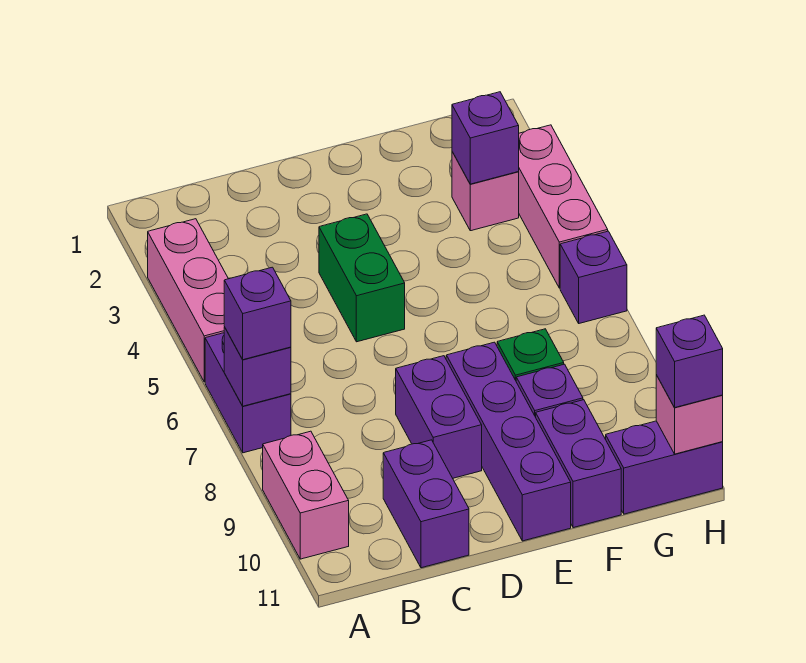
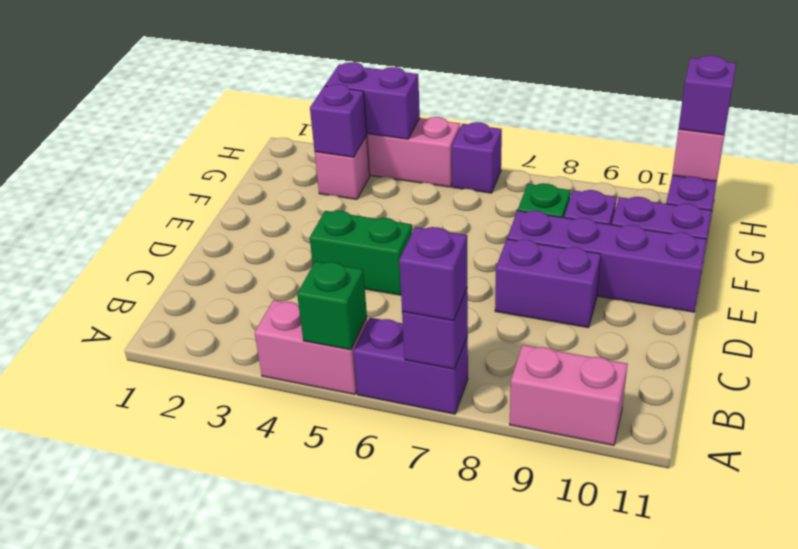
pink brick A3:A5 level 1 -> pink brick A4:A5 level 1
none -> green brick A5 level 2
purple brick C10:C11 level 1 -> purple brick H3:H4 level 2

